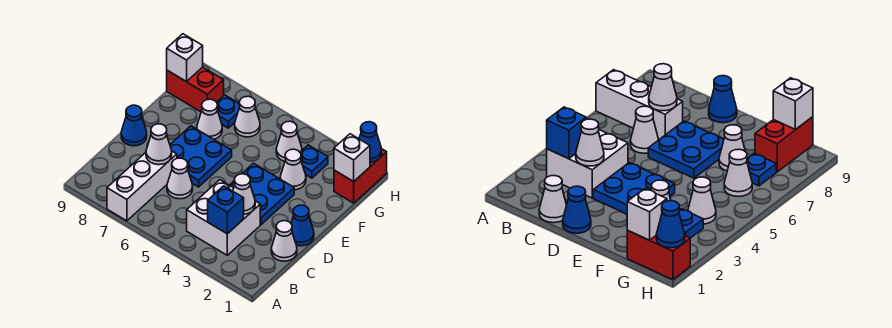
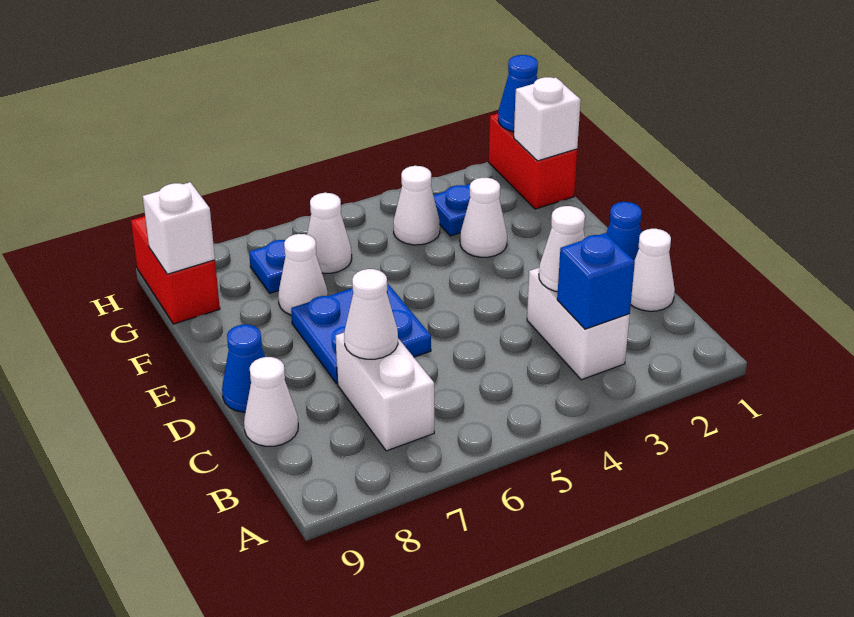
white brick A7:C7 level 1 -> white brick B7:C7 level 1
white brick B3:C4 level 1 -> white brick B3:C3 level 1
white cone C6 level 1 -> white cone C9 level 1
blue plate D3:E4 level 1 -> none
red brick G8:G9 level 1 -> red brick G9:H9 level 1

